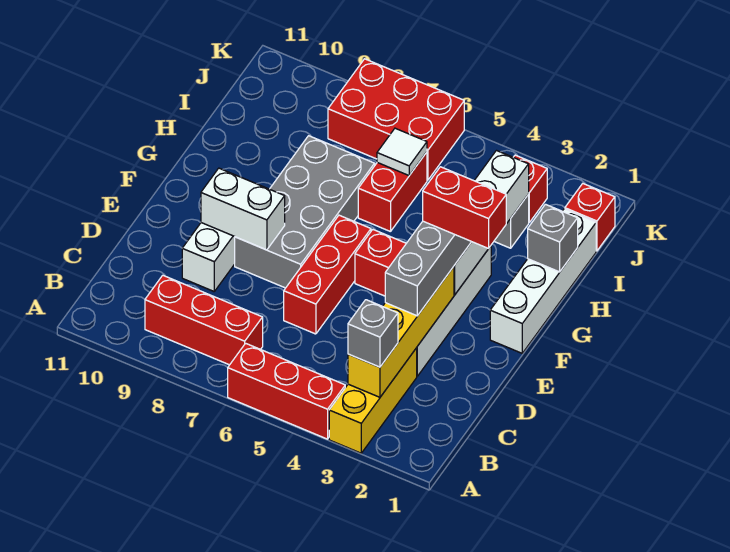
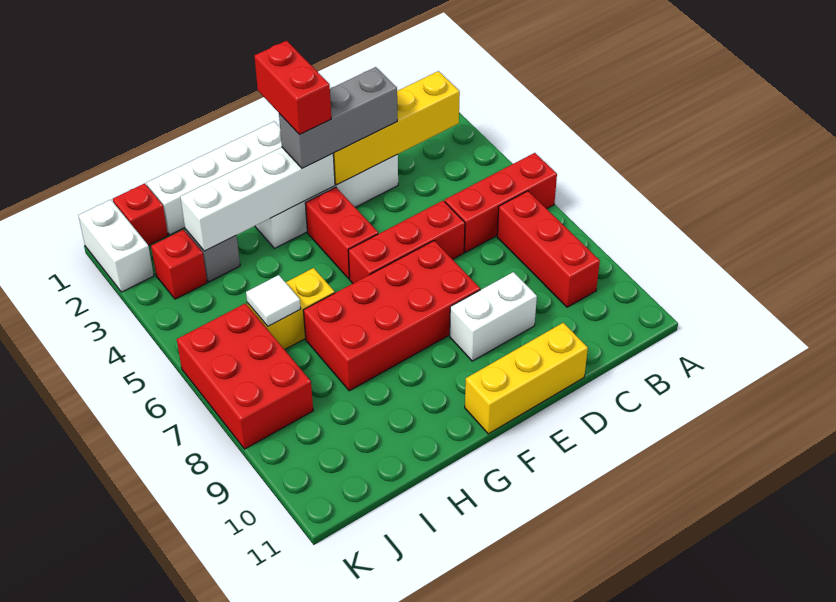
yellow brick A3:C3 level 1 -> yellow brick D11:F11 level 1
red brick A4:A6 level 1 -> red brick A6:C6 level 1
grey brick B3 level 3 -> none
grey brick E7:H8 level 1 -> red brick E7:H8 level 1
white brick E8:E9 level 2 -> white brick K1:K2 level 1
grey brick H1 level 2 -> none
red brick H6:I6 level 1 -> yellow brick H6:I6 level 1

